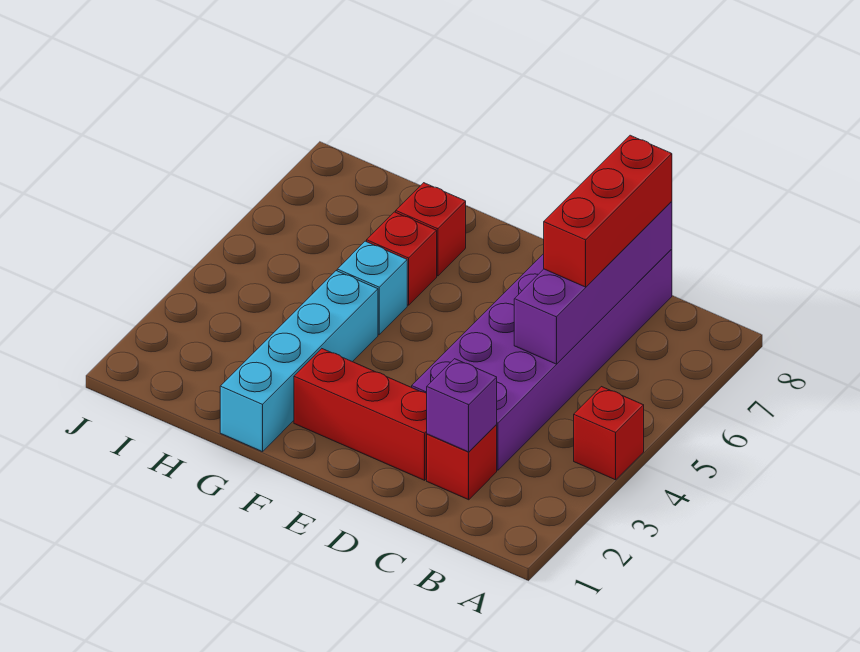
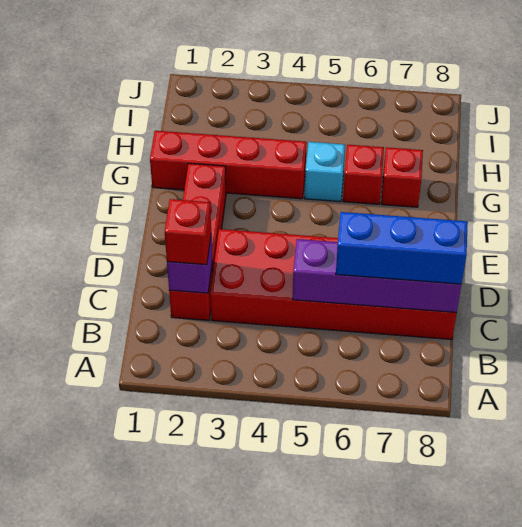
red brick A4 level 1 -> red brick C2 level 3
purple brick C3:D8 level 1 -> red brick C3:D8 level 1
red brick C6:C8 level 3 -> blue brick C6:C8 level 3
cyan brick G1:G4 level 1 -> red brick G1:G4 level 1

